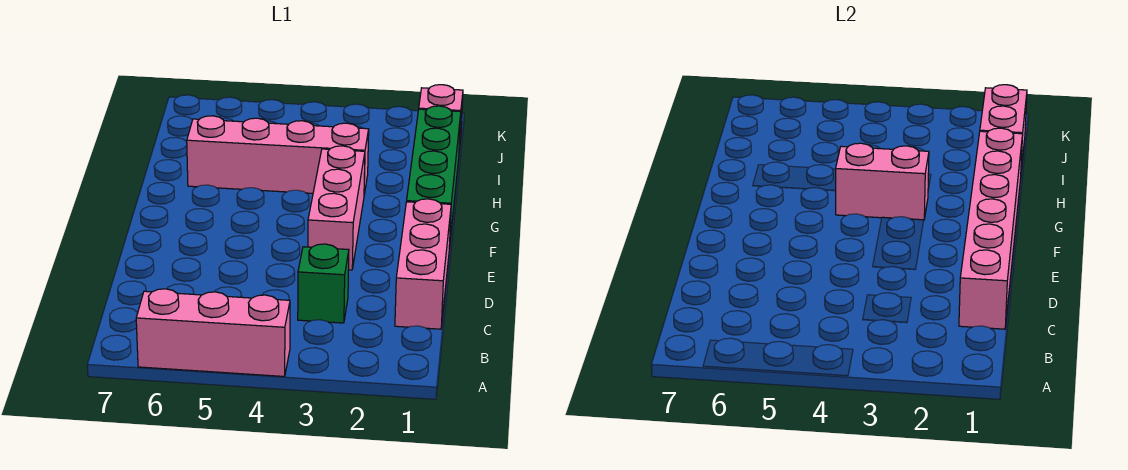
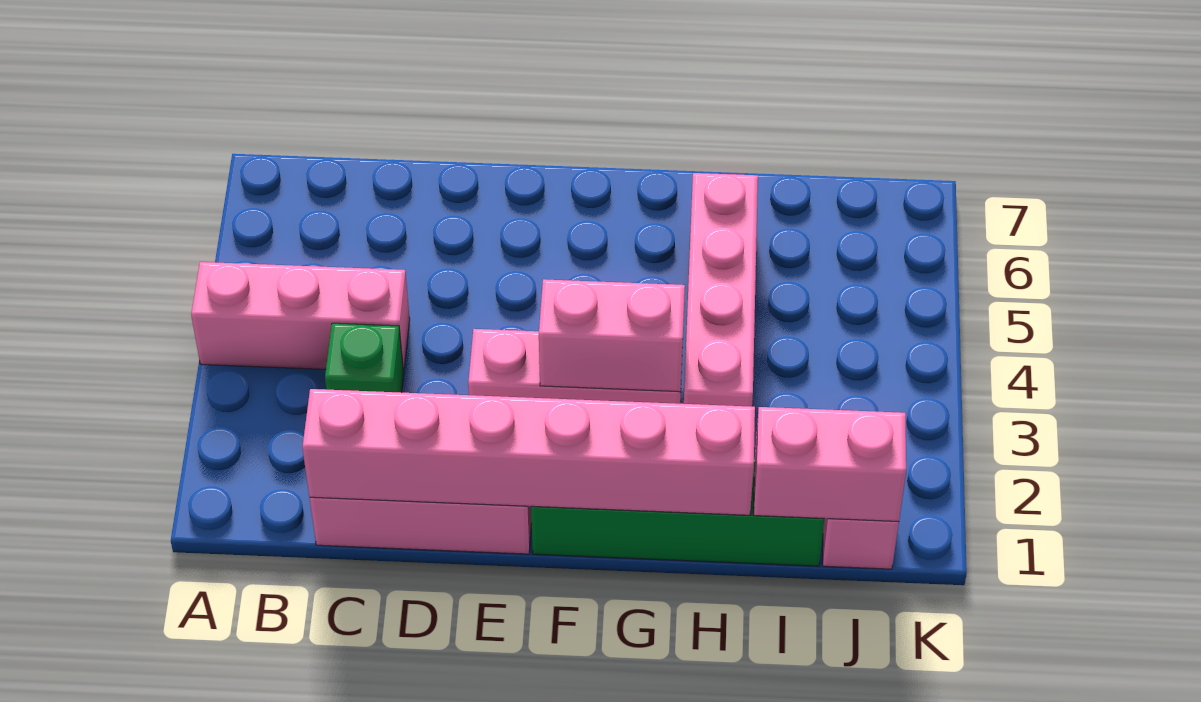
pink brick A4:A6 level 1 -> pink brick A4:C4 level 1
pink brick G3:G4 level 2 -> pink brick F3:G3 level 2

